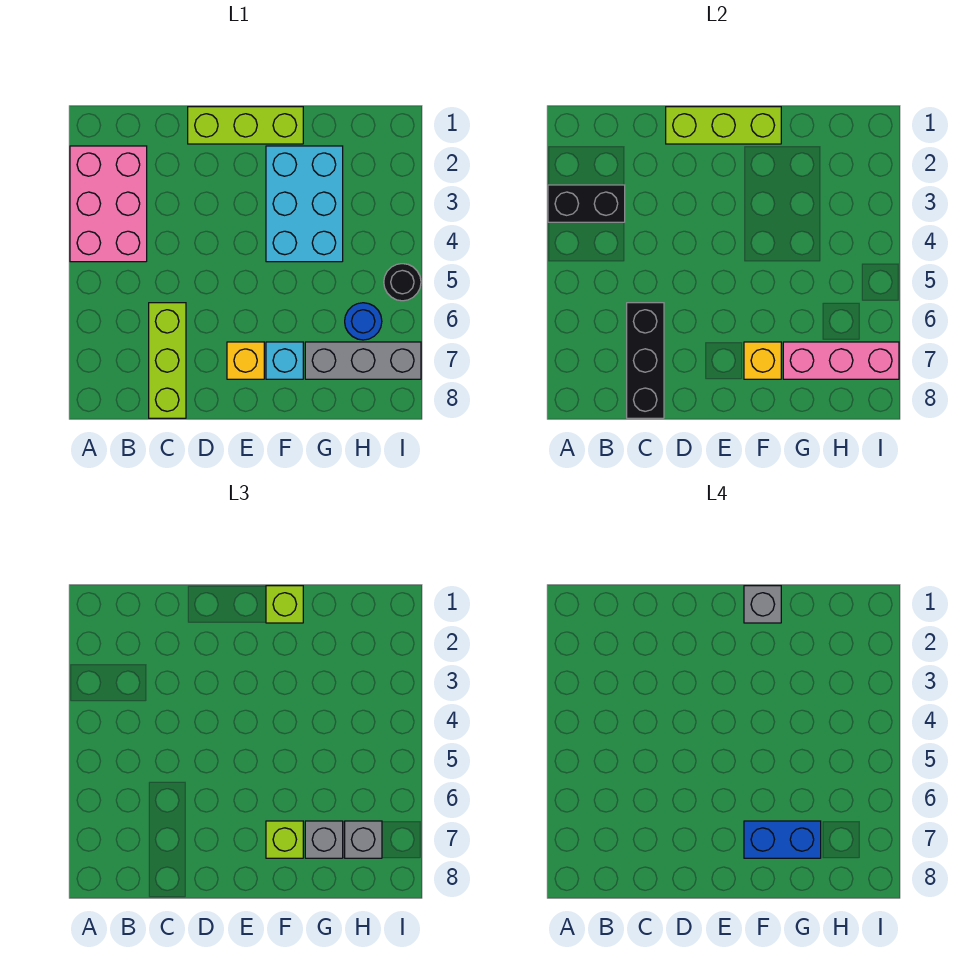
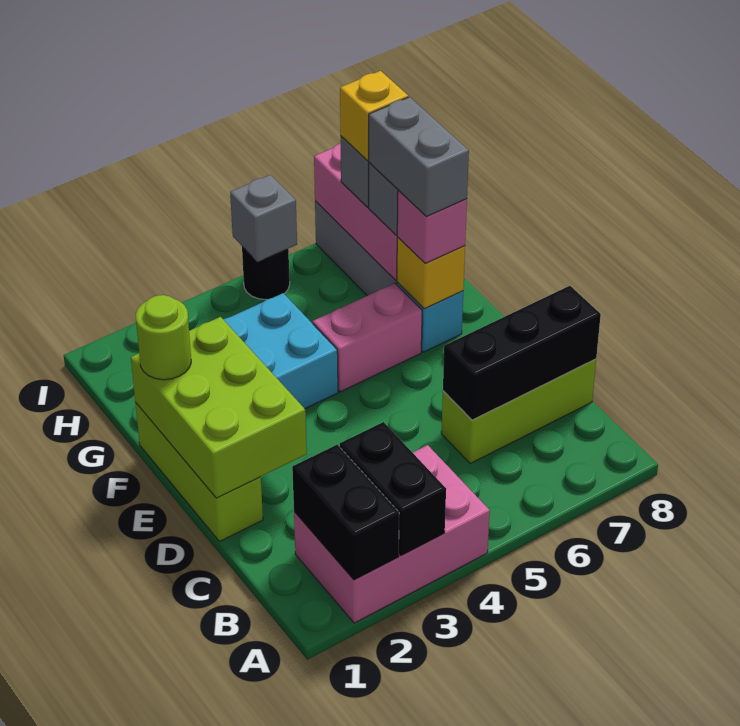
none -> black brick A2:B2 level 2
lime brick D1:F1 level 2 -> lime brick D1:F2 level 2
yellow brick E7 level 1 -> yellow brick H7 level 4
lime brick F1 level 3 -> lime round brick F1 level 3
grey brick F1 level 4 -> grey brick I5 level 2
none -> pink brick F5:F6 level 1
lime brick F7 level 3 -> pink brick F7 level 3
blue brick F7:G7 level 4 -> grey brick F7:G7 level 4
blue round brick H6 level 1 -> none

